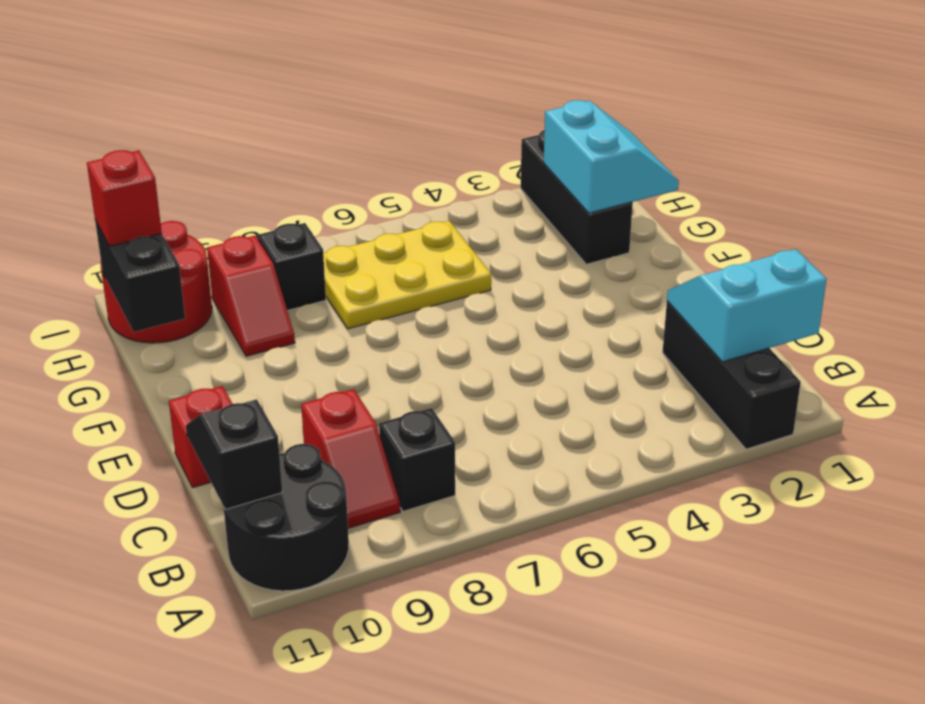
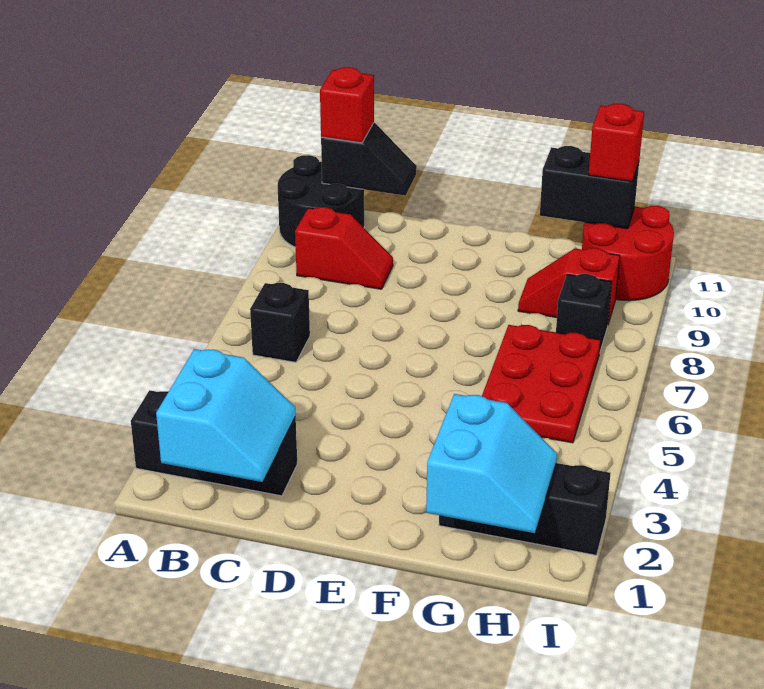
black brick B8 level 1 -> black brick B6 level 1
red slope B9:C9 level 1 top C -> red slope B9:C9 level 1 top B
red brick D11 level 1 -> red brick B11 level 3
cyan slope G1:H2 level 2 top 2 -> cyan slope G1:H2 level 2 top G
yellow plate G5:H7 level 1 -> red plate G5:H7 level 1

